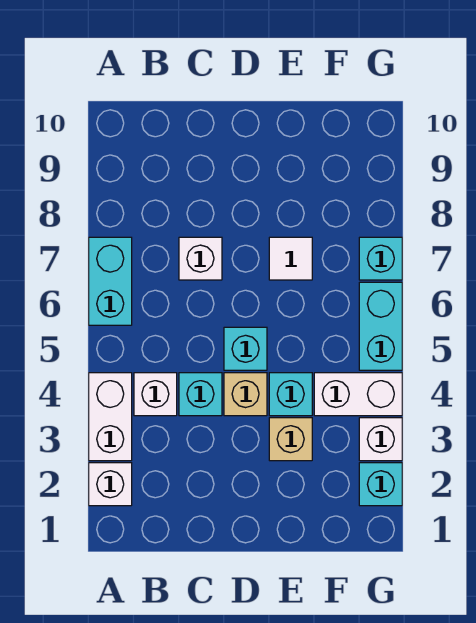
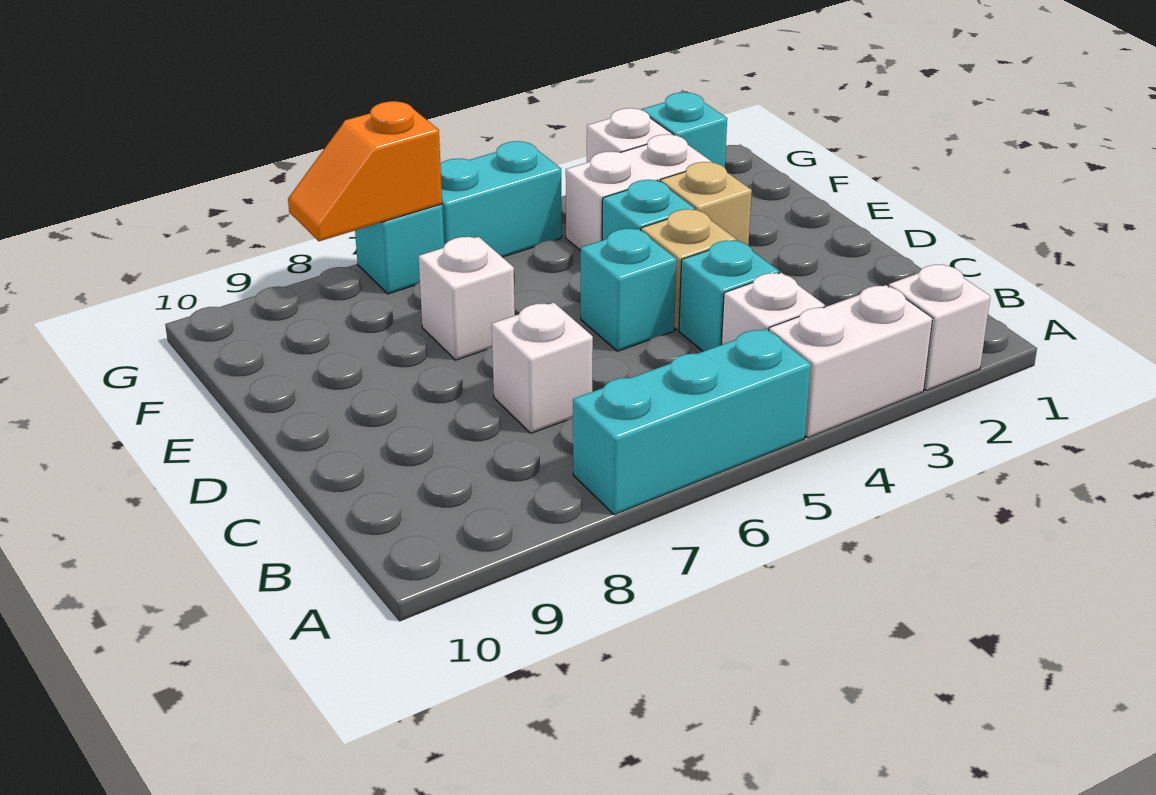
cyan brick A6:A7 level 1 -> cyan brick A5:A7 level 1
white tile E7 level 1 -> white brick E7 level 1
white brick F4:G4 level 1 -> white brick F3:F4 level 1
none -> orange slope G7:G8 level 2 top 7

